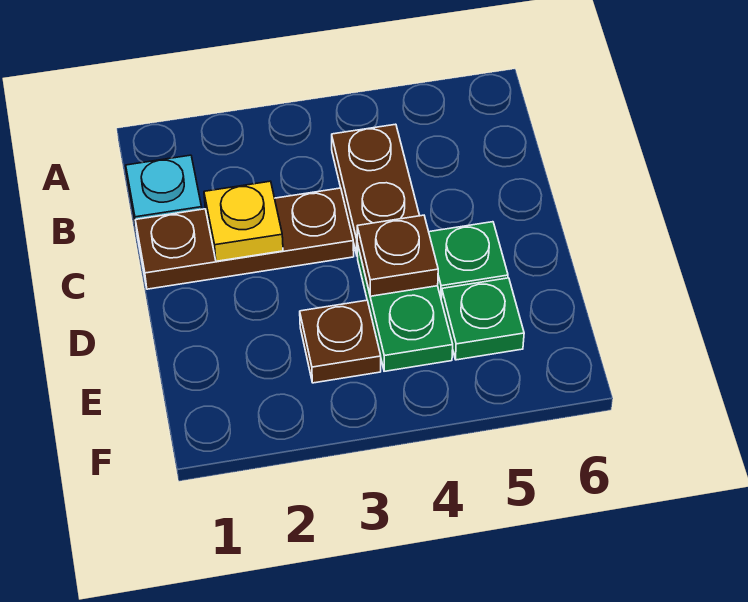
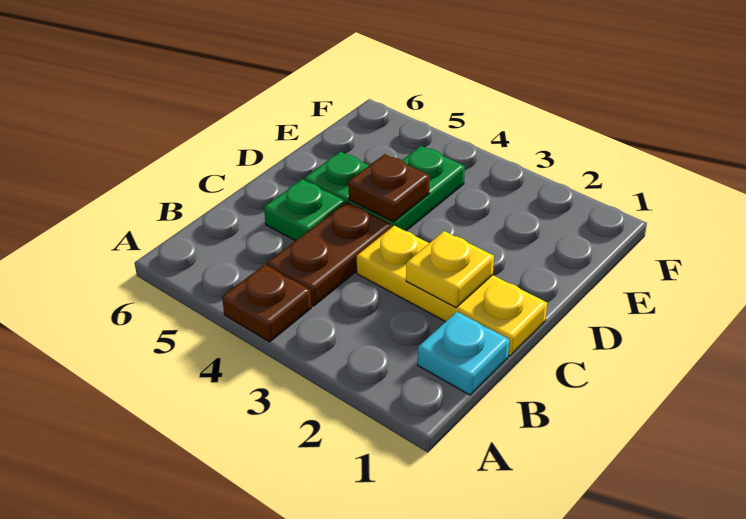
brown plate C1:C3 level 1 -> yellow plate C1:C3 level 1
brown plate E3 level 1 -> brown plate A4 level 1
green plate E5 level 1 -> green plate C5 level 1

